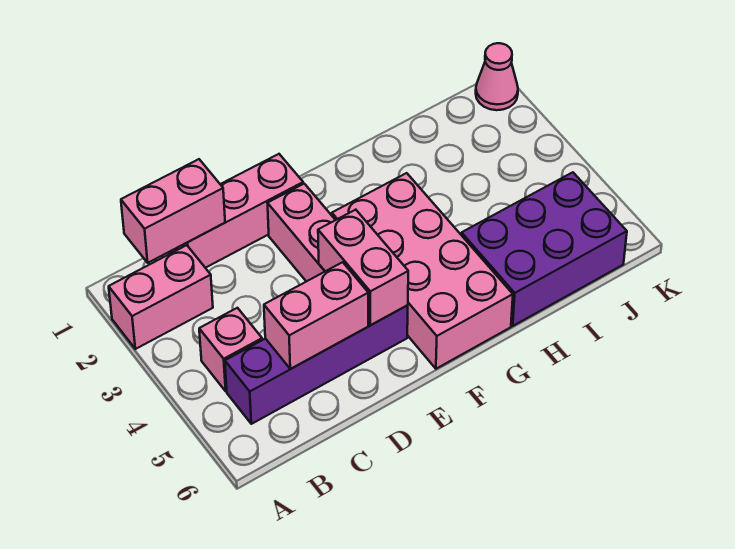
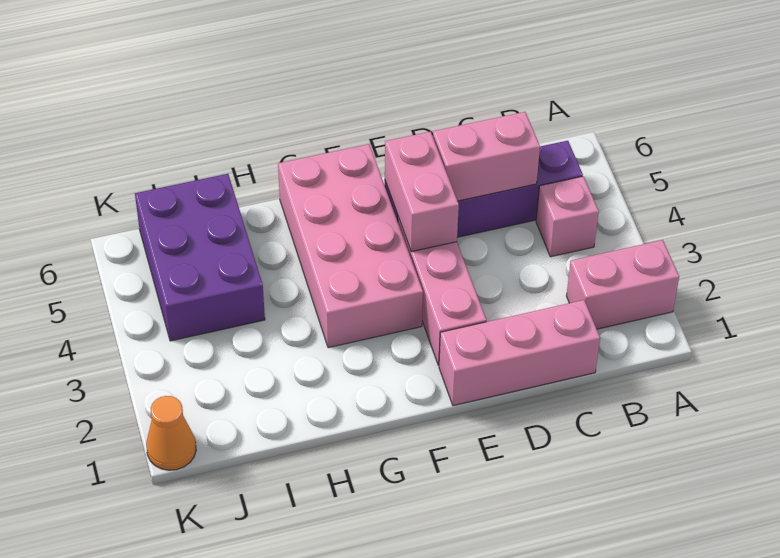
pink brick B1:C1 level 2 -> none
purple brick H5:J6 level 1 -> purple brick I4:J6 level 1
pink cone K1 level 1 -> orange cone K1 level 1

